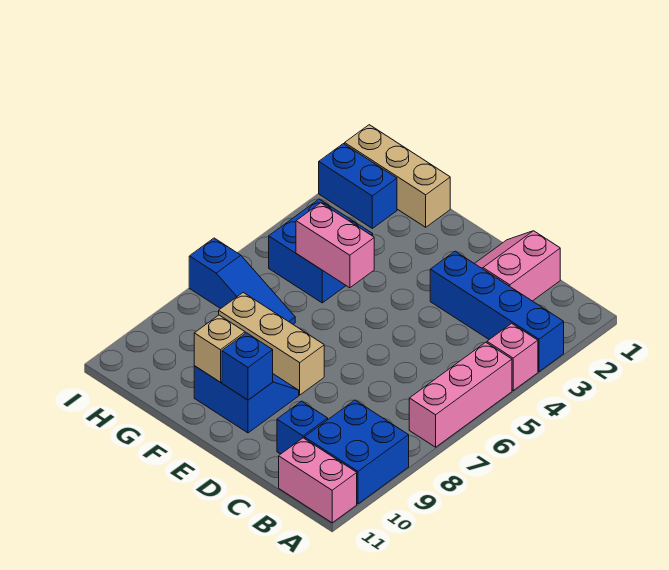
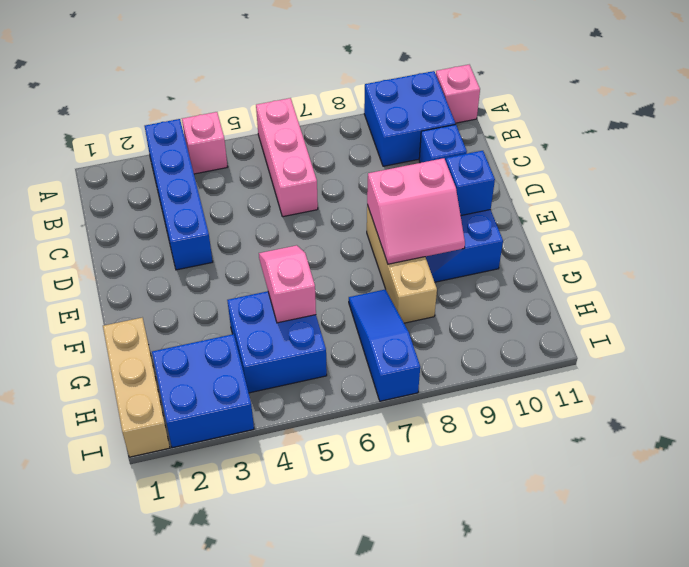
pink brick A5:A7 level 1 -> pink brick A6:C6 level 1
pink brick A11:B11 level 1 -> pink brick A11 level 1
pink slope C1:D2 level 1 top C -> pink slope E8:F9 level 2 top E
pink brick F5:G5 level 2 -> pink slope F5:G5 level 2 top G
tan brick F10 level 2 -> none
blue brick H2:I2 level 1 -> blue brick H2:I3 level 1

